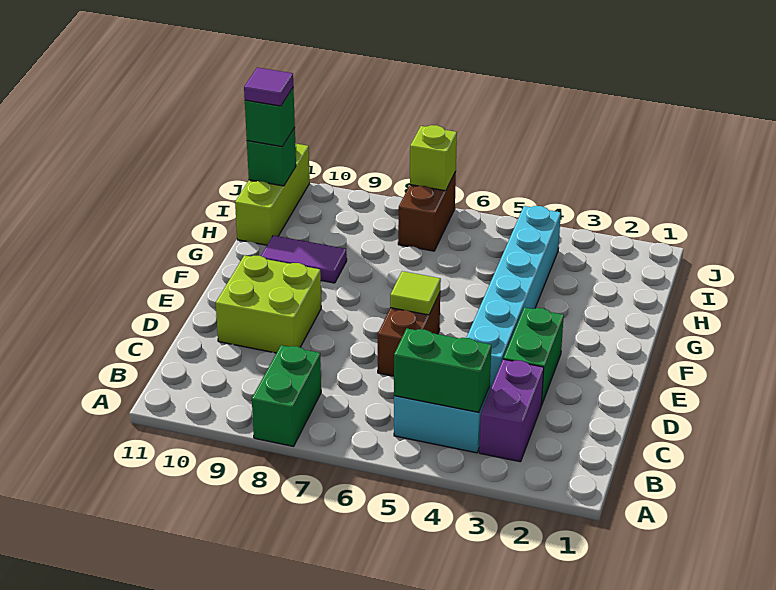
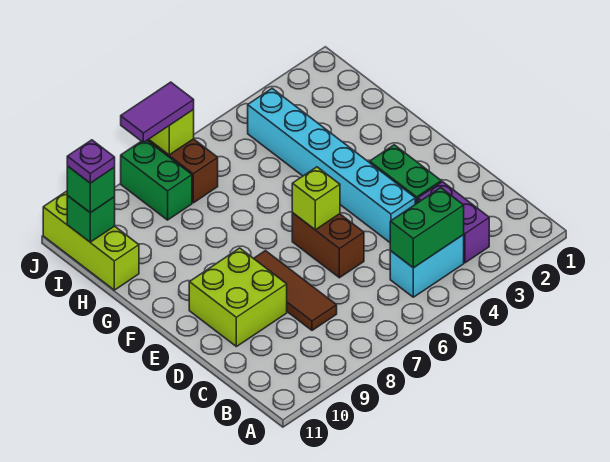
green brick A8:B8 level 1 -> green brick I8:J8 level 1
none -> brown tile C8:E8 level 1
lime tile E6 level 2 -> lime brick E6 level 2
purple tile G9:G10 level 1 -> purple tile J7:J8 level 3
purple tile I11 level 4 -> purple plate I11 level 4

